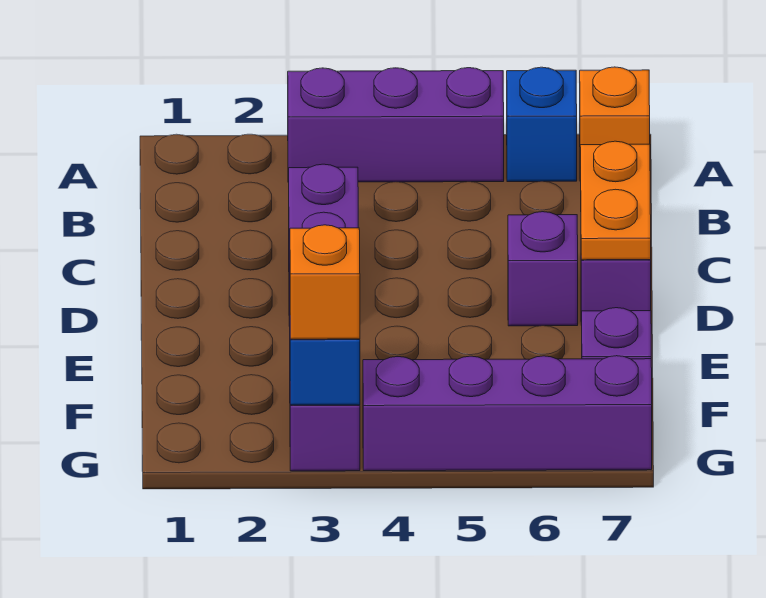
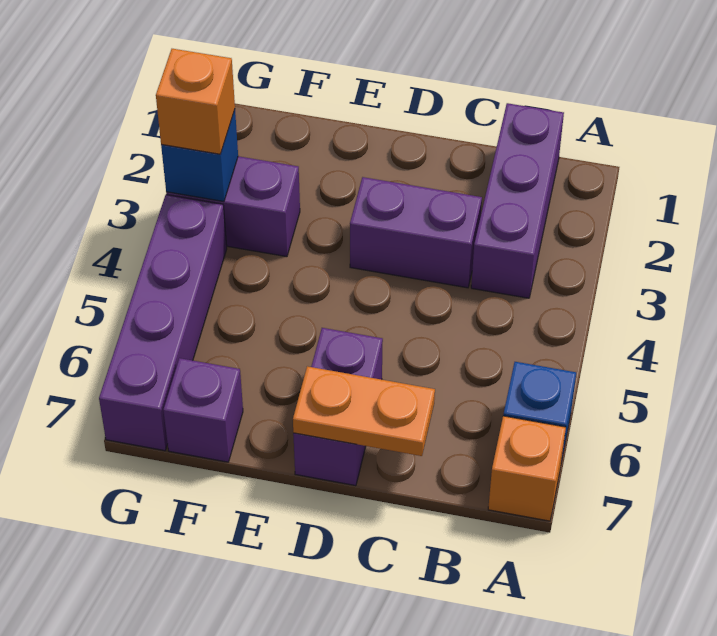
purple brick A3:A5 level 1 -> purple brick B1:B3 level 1

